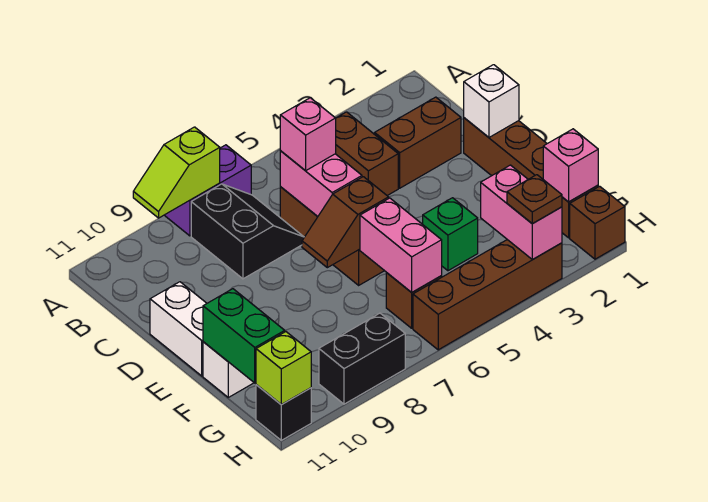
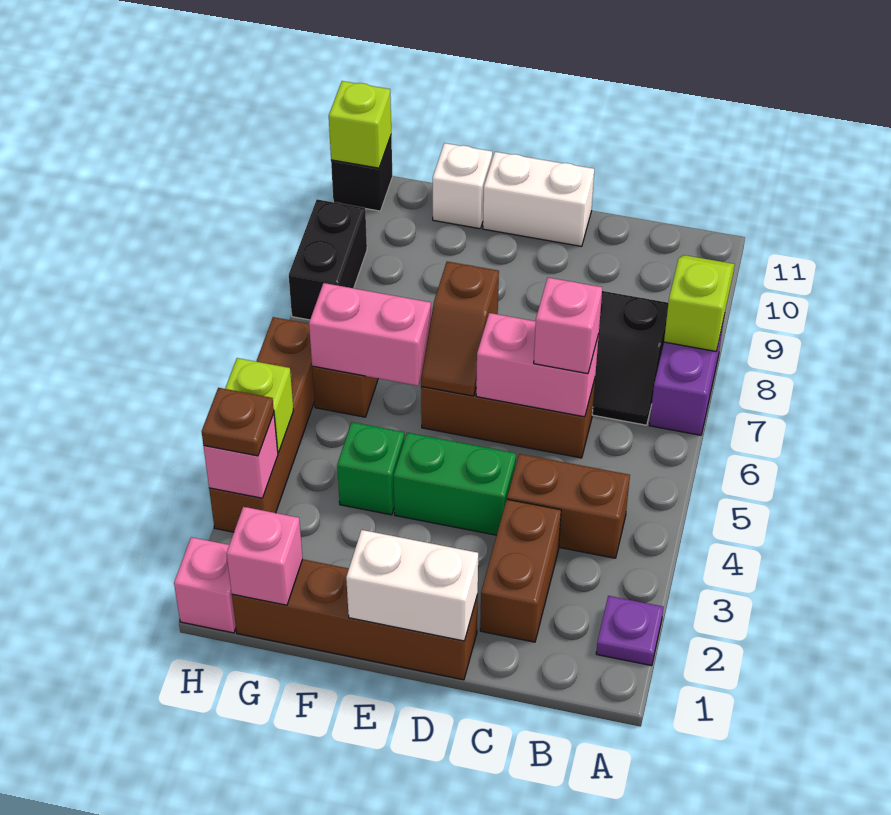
none -> purple plate A2 level 1
white brick D1 level 2 -> white brick D1:E1 level 2
brown slope E6:E7 level 2 top 6 -> brown slope E6:E7 level 2 top 7
green brick F11:G11 level 2 -> green brick D4:E4 level 1
pink brick G3:H3 level 2 -> pink brick H3 level 2
brown brick H1 level 1 -> pink brick H1 level 1
none -> lime brick H4 level 2

